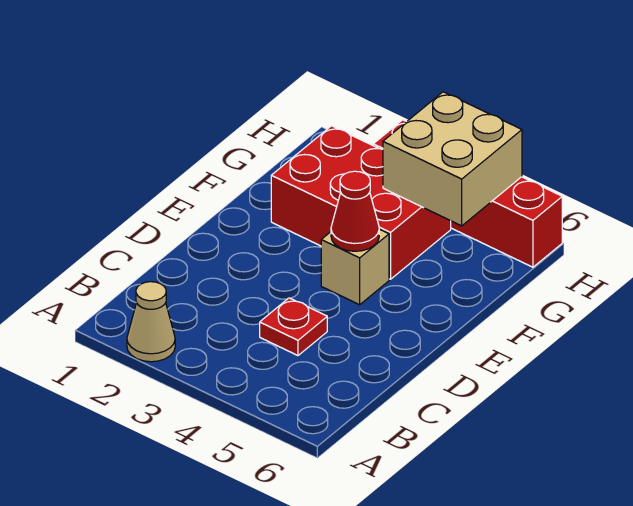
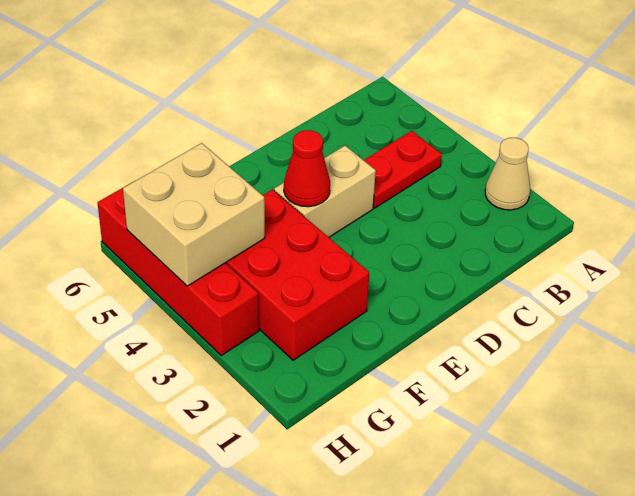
red plate C4 level 1 -> red plate B4:C4 level 1
tan brick E4 level 1 -> tan brick D4:E4 level 1

